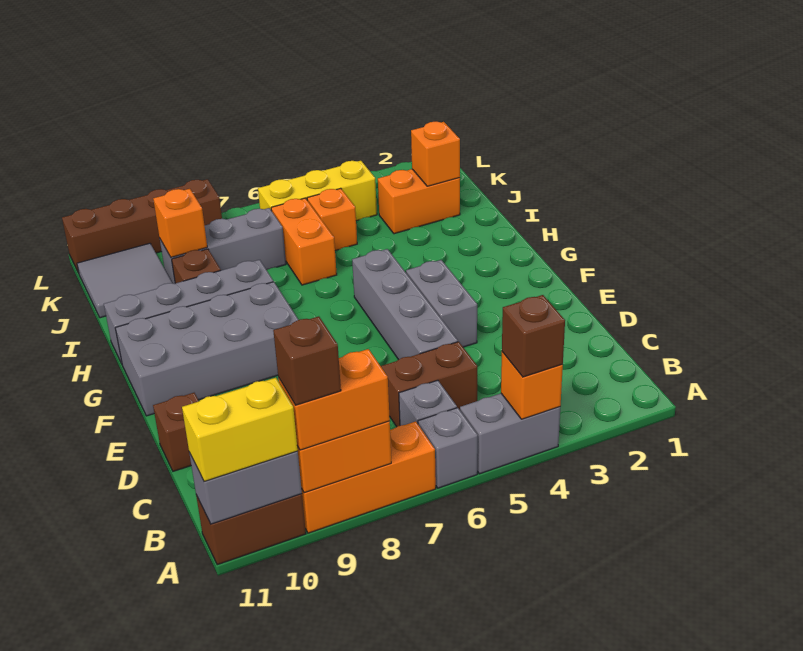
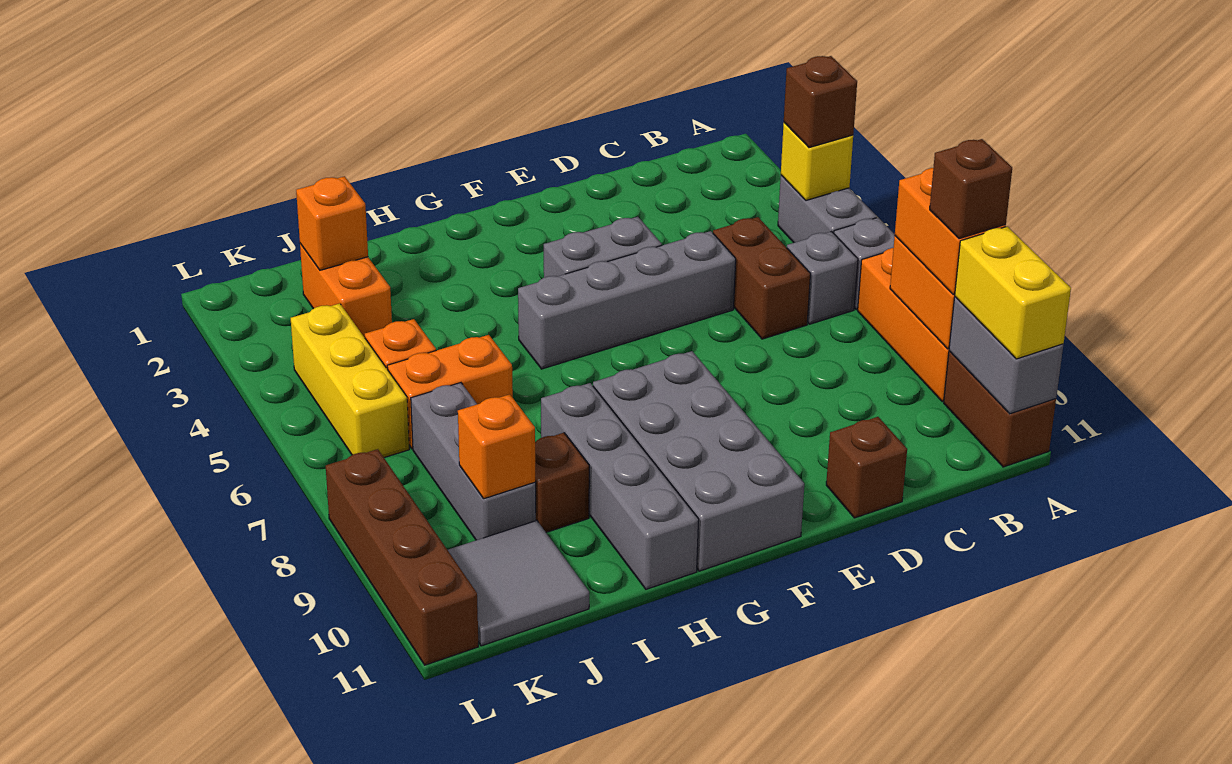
orange brick A4 level 2 -> yellow brick A4 level 2

